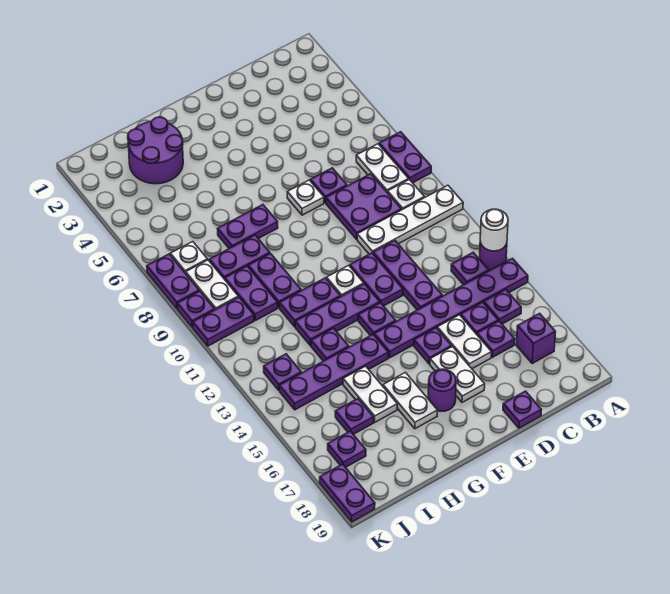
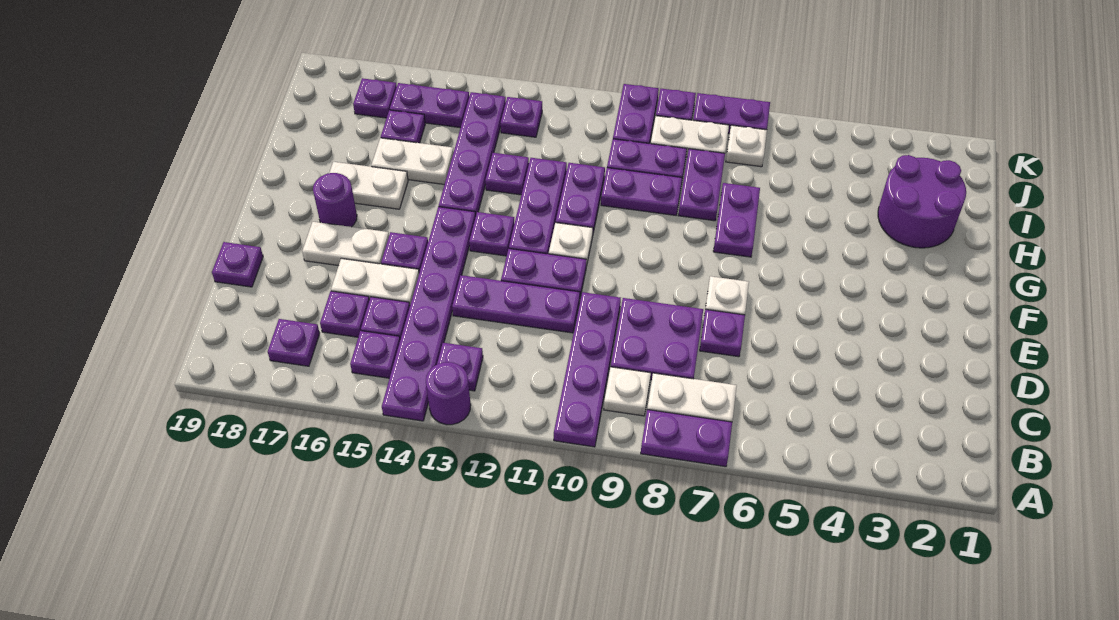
white plate A10:D10 level 1 -> purple plate A10:D10 level 1
white round brick A13 level 2 -> none
purple brick B17 level 1 -> purple plate B17 level 1
purple plate K18:K19 level 1 -> purple plate J15:J16 level 1

